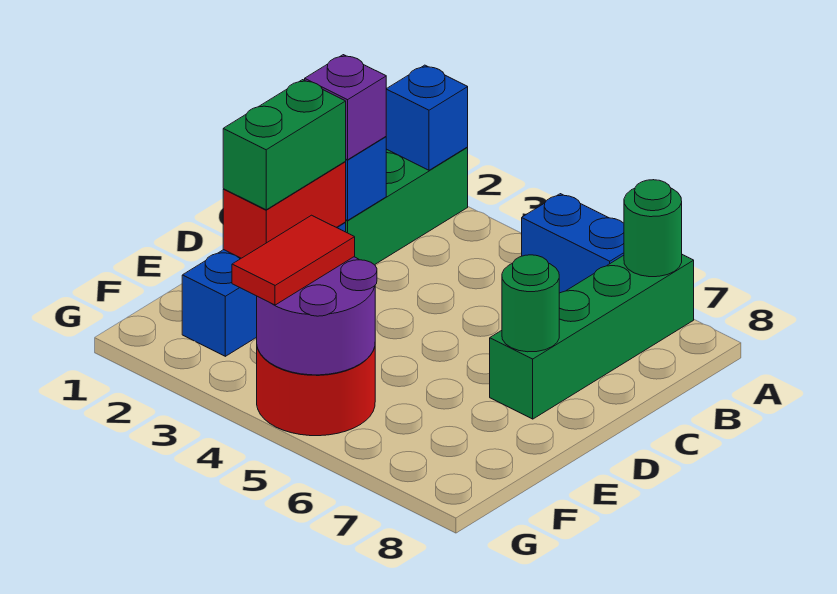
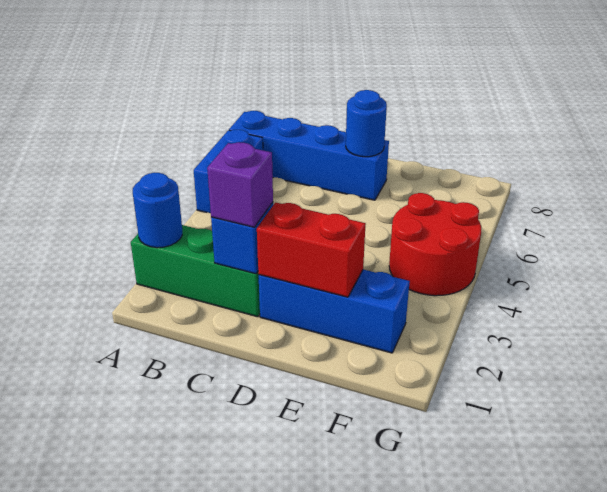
blue brick A2 level 2 -> blue round brick A2 level 2
green brick A7:D7 level 1 -> blue brick A7:D7 level 1
green round brick A7 level 2 -> none
green brick D2:E2 level 3 -> none
green round brick D7 level 2 -> blue round brick D7 level 2
purple round brick F4:G5 level 2 -> none
red tile F4:G4 level 3 -> none

